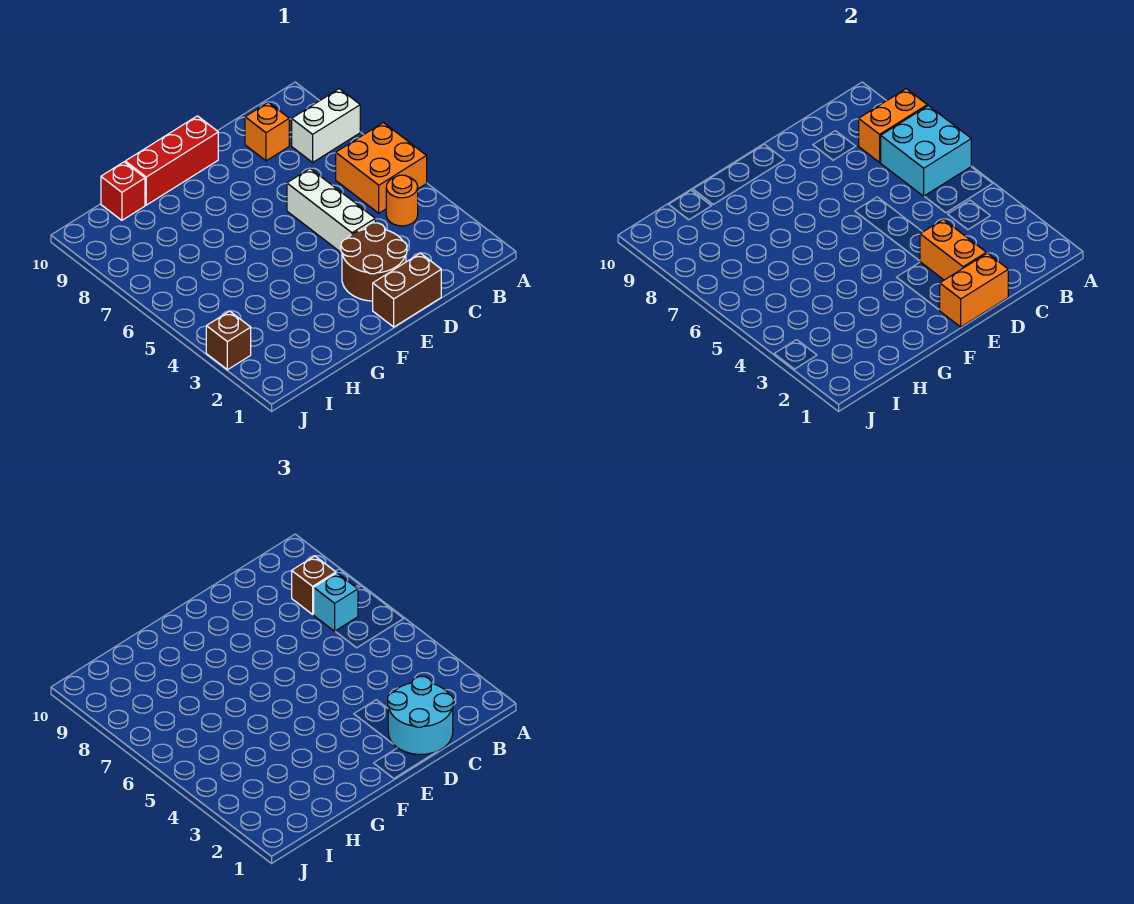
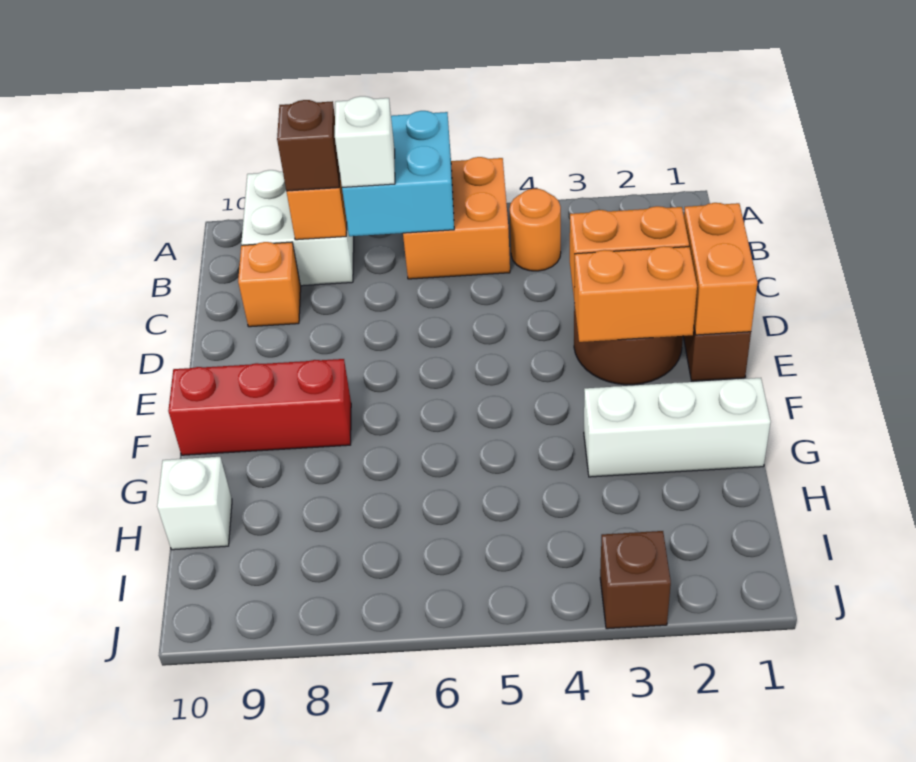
white brick A8:B8 level 1 -> white brick A8:B9 level 1
cyan brick B7 level 3 -> white brick B7 level 3
cyan round brick C1:D2 level 3 -> none
white brick D4:D6 level 1 -> white brick G1:G3 level 1
none -> orange brick E2:E3 level 2
red brick E10:G10 level 1 -> red brick F8:F10 level 1
red brick H10 level 1 -> white brick H10 level 1

